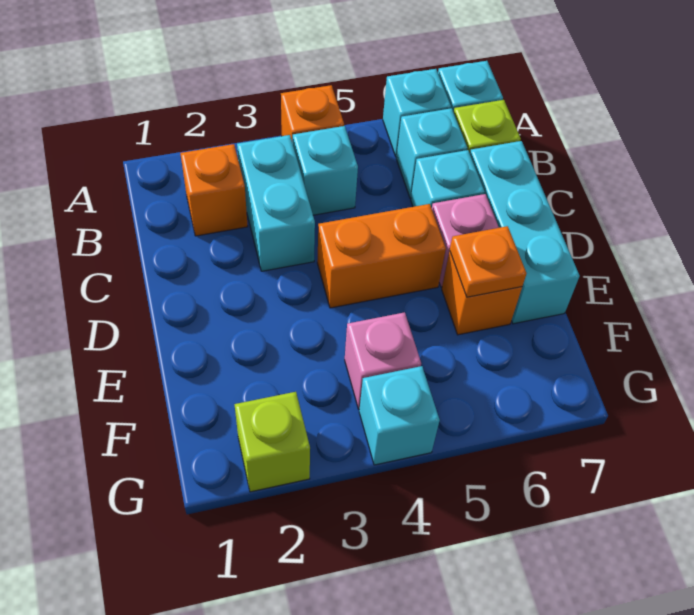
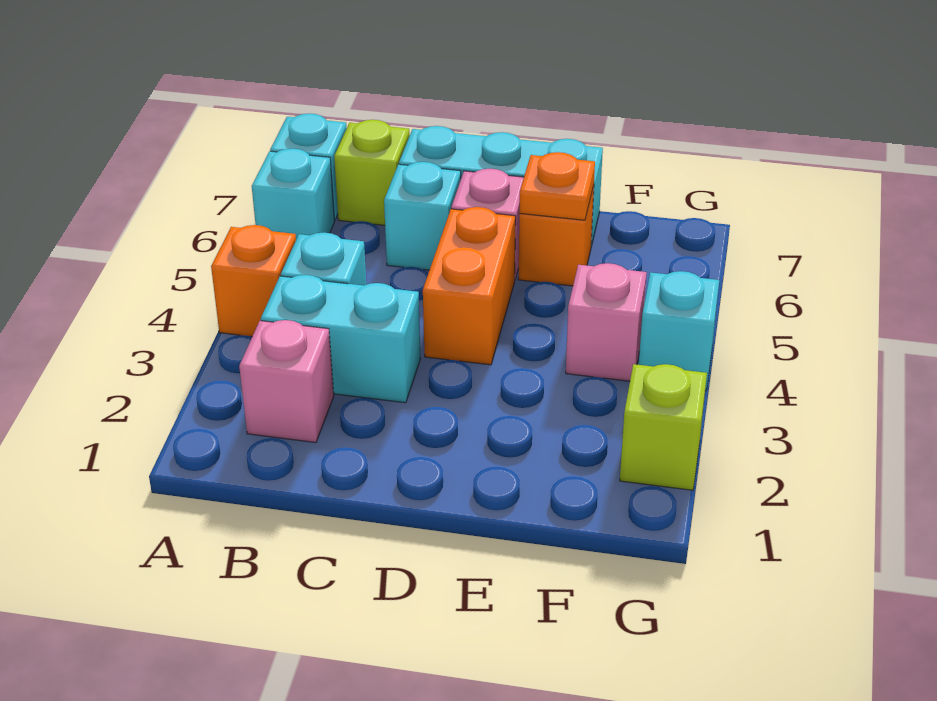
orange brick B2 level 1 -> pink brick B2 level 1
cyan brick B6 level 1 -> none

